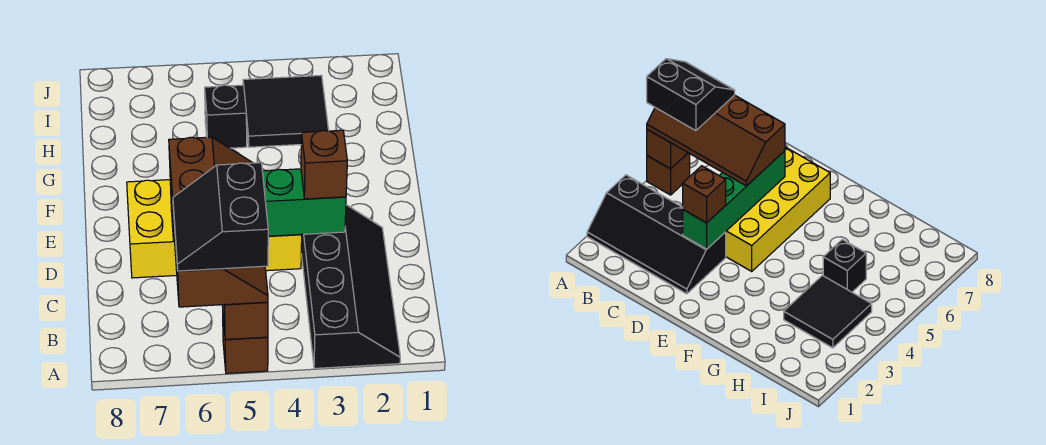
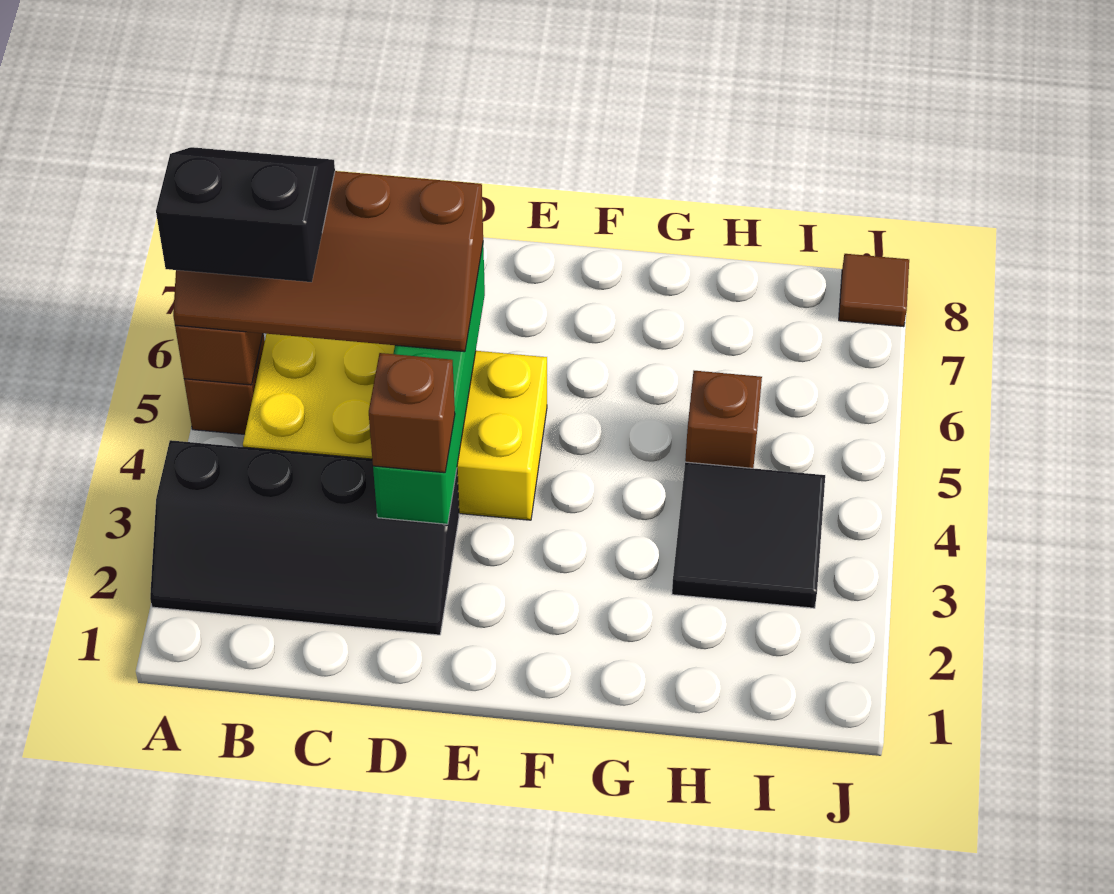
yellow brick D4:E7 level 1 -> yellow brick B4:E5 level 1
black brick H5 level 1 -> brown brick H5 level 1
none -> brown tile J8 level 1

